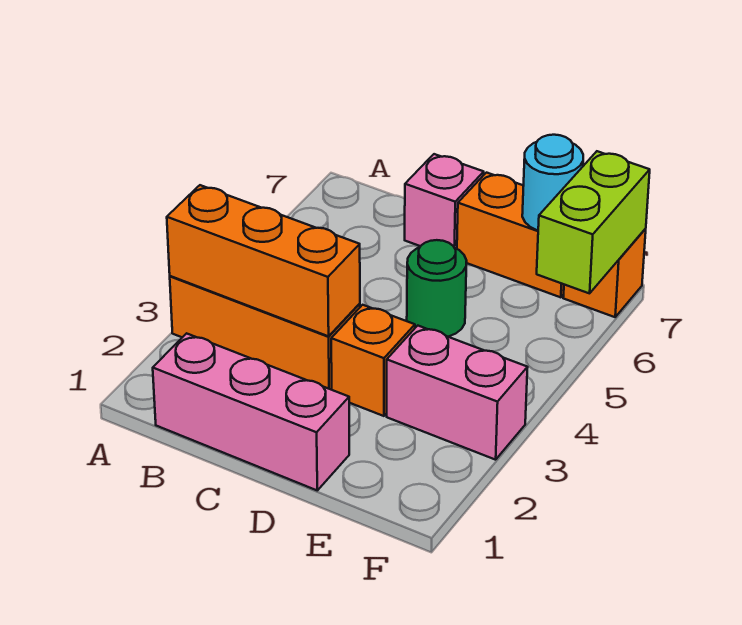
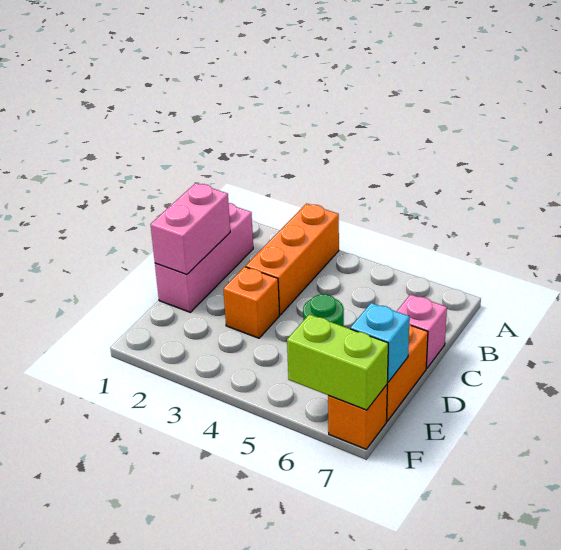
orange brick A3:C3 level 2 -> none
pink brick E3:F3 level 1 -> pink brick C1:D1 level 2
cyan round brick E7 level 2 -> cyan brick E7 level 2

